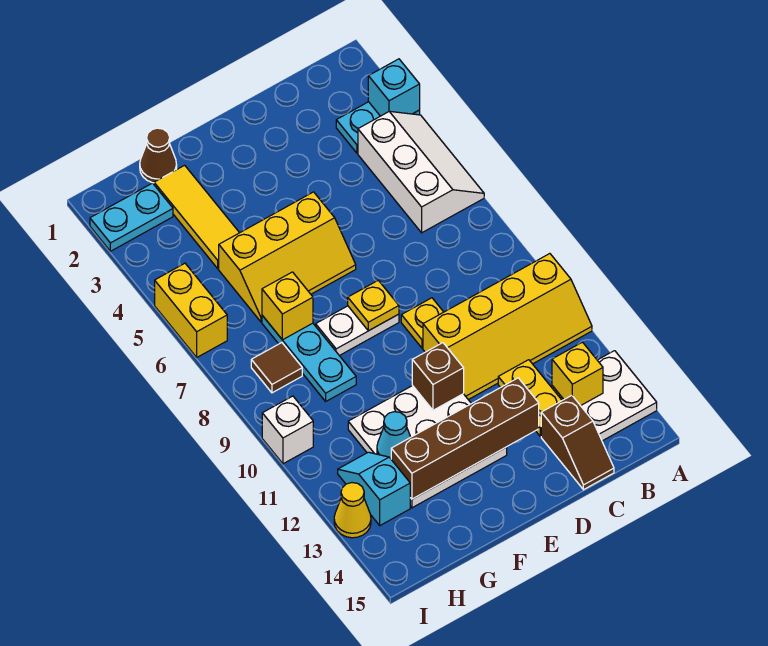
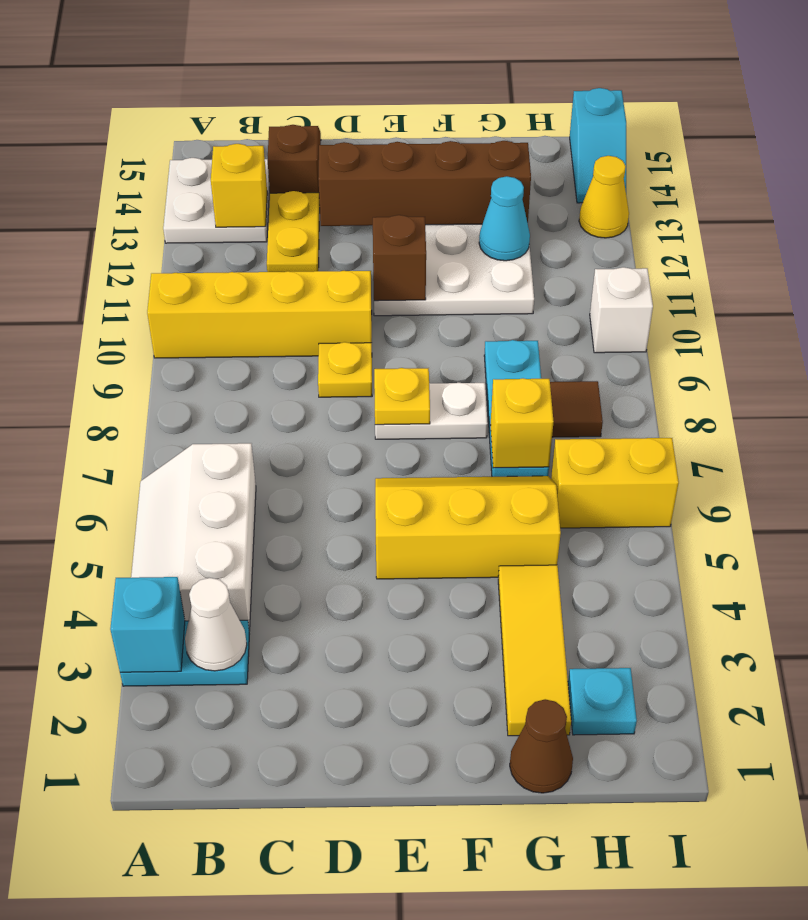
none -> white cone B3 level 2
cyan plate H2:I2 level 1 -> cyan plate H2 level 1
cyan slope H12:H13 level 1 top 13 -> cyan slope I14:I15 level 1 top 15
yellow brick I5:I6 level 1 -> yellow brick H6:I6 level 1

